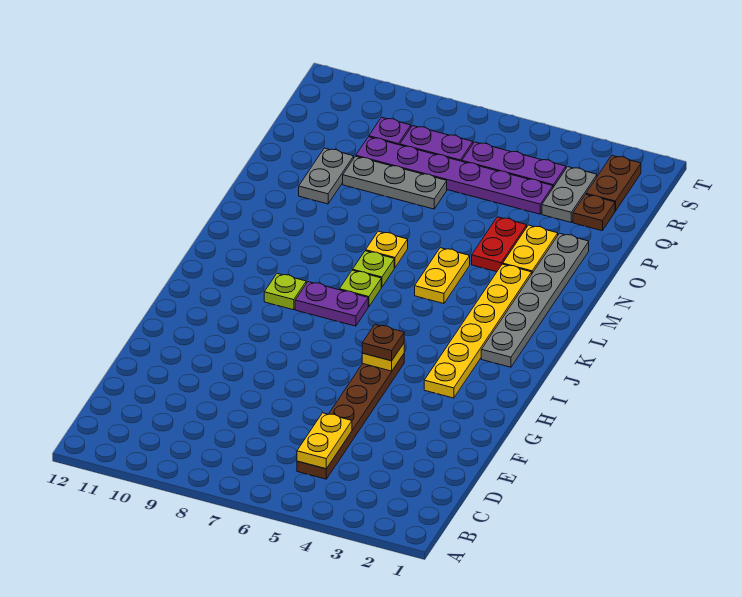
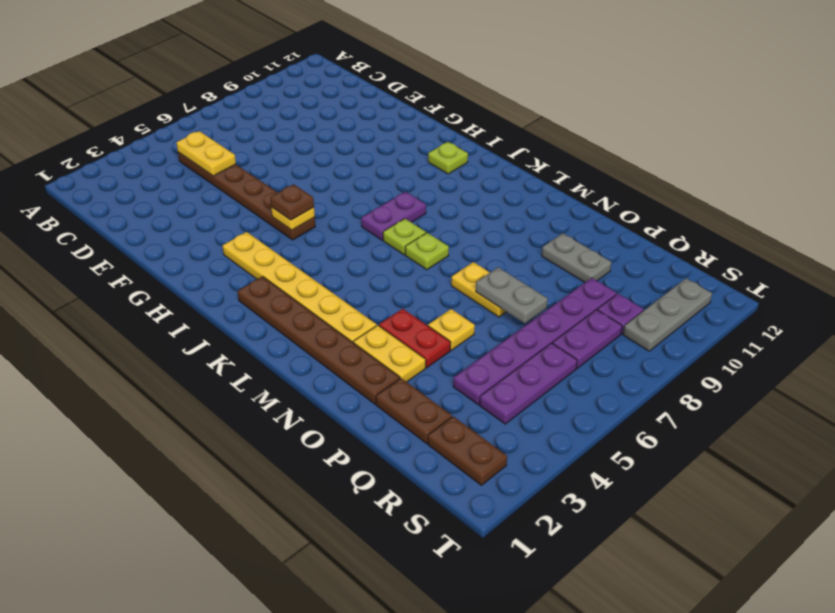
grey plate J2:O2 level 1 -> brown plate J2:O2 level 1
lime plate J9 level 1 -> lime plate I11 level 1
yellow plate L5:M5 level 1 -> yellow plate N7:O7 level 1
yellow plate M7 level 1 -> yellow plate O5 level 1
grey plate P7:P9 level 1 -> grey plate S9:S11 level 1
brown plate Q2 level 1 -> brown plate P2:Q2 level 1
grey plate Q3:R3 level 1 -> grey plate O7:P7 level 2

